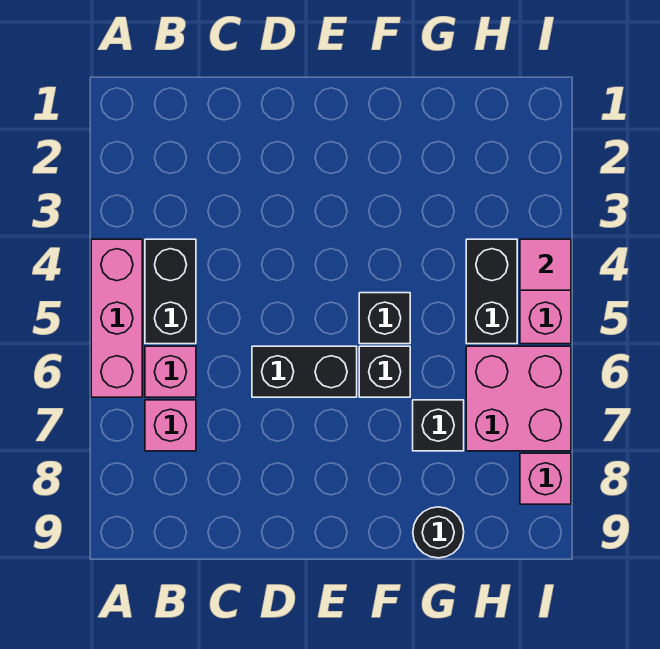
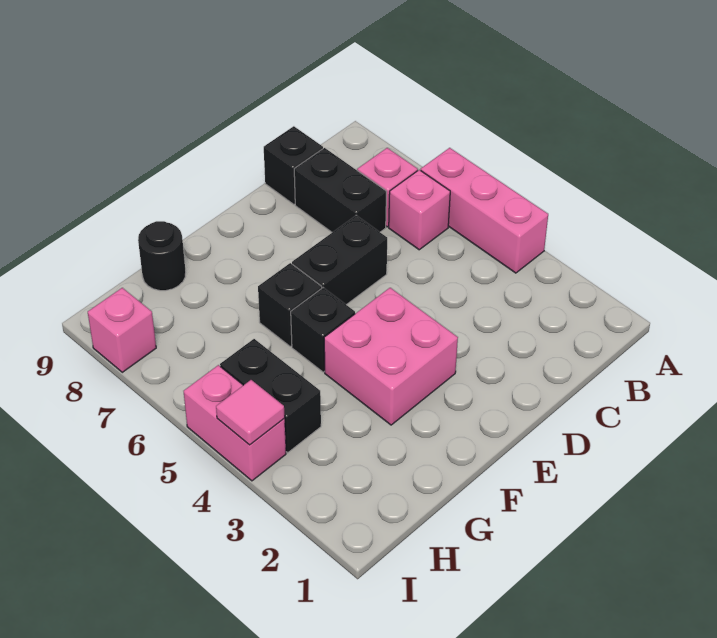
black brick B4:B5 level 1 -> black brick C7:C8 level 1
black brick G7 level 1 -> black brick C9 level 1
pink brick H6:I7 level 1 -> pink brick E3:F4 level 1

